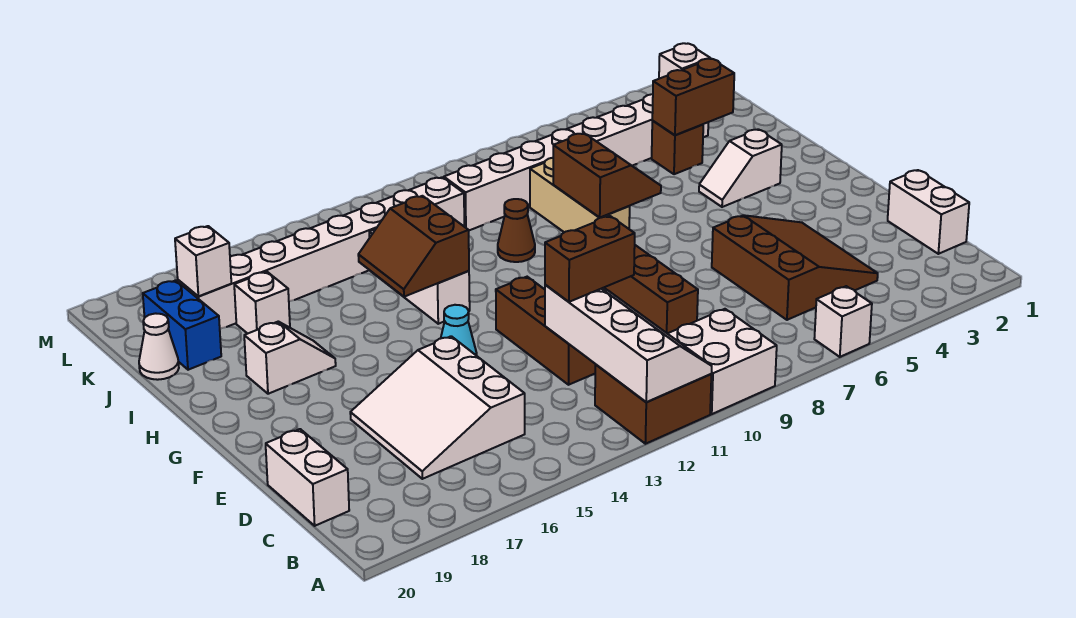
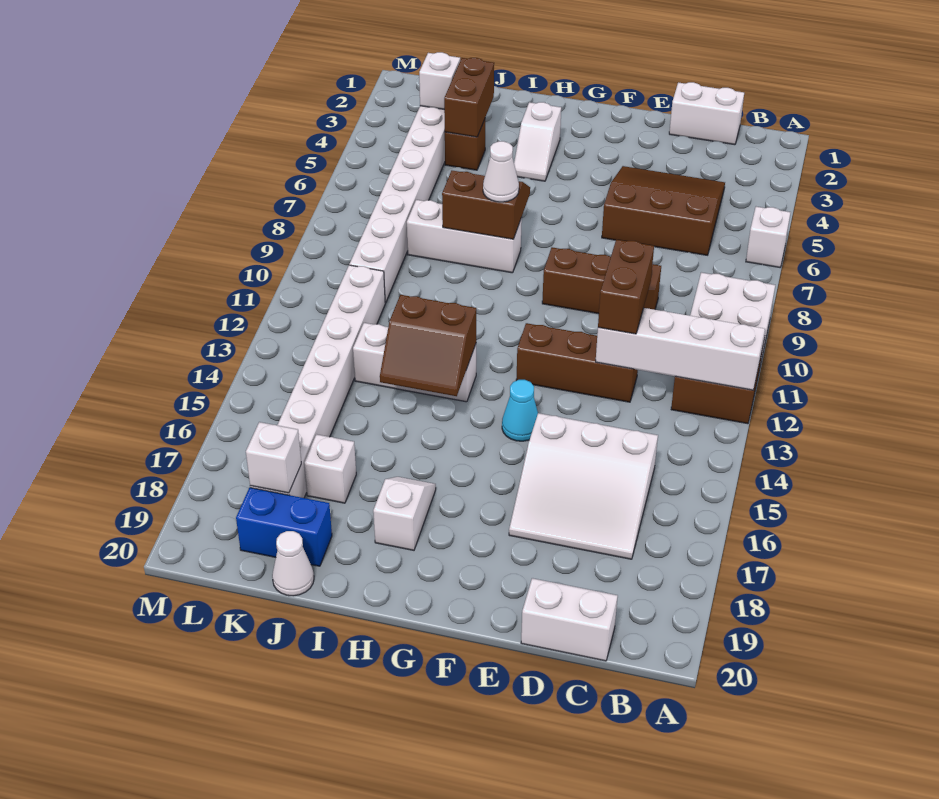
tan brick H8:J8 level 1 -> white brick H8:J8 level 1
none -> white cone H8 level 3
brown cone I10 level 1 -> none

